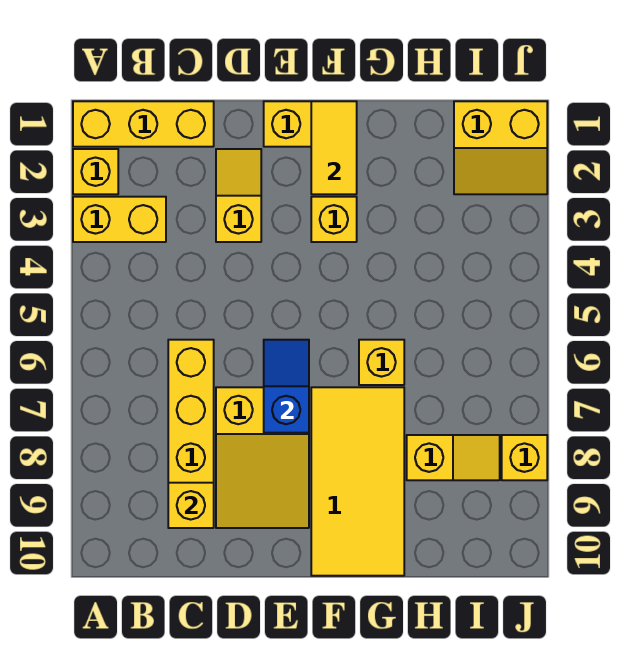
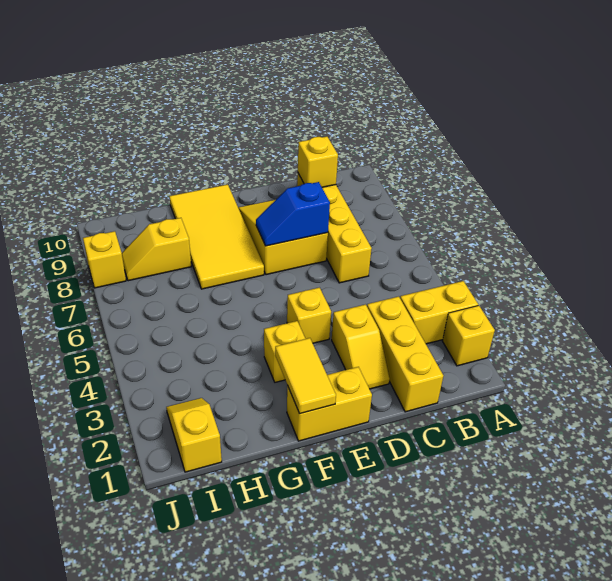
yellow brick A1:C1 level 1 -> yellow brick C1:C3 level 1
blue slope E6:E7 level 2 top 7 -> blue slope D7:E7 level 2 top D
yellow brick G6 level 1 -> yellow brick E4 level 1
yellow slope I1:J2 level 1 top 1 -> yellow slope I1:I2 level 1 top 1

